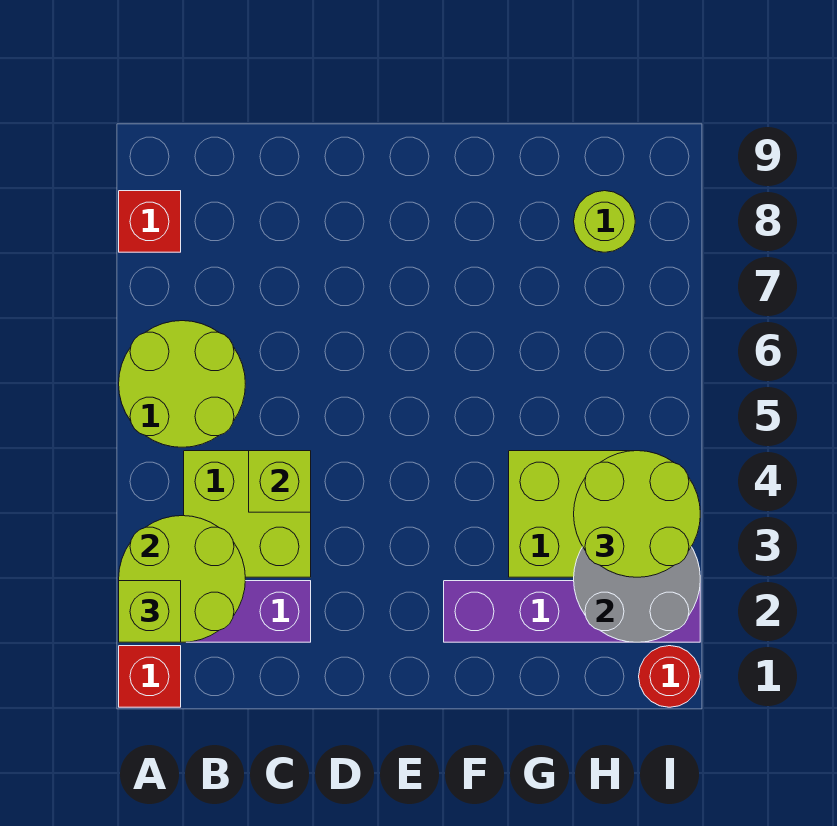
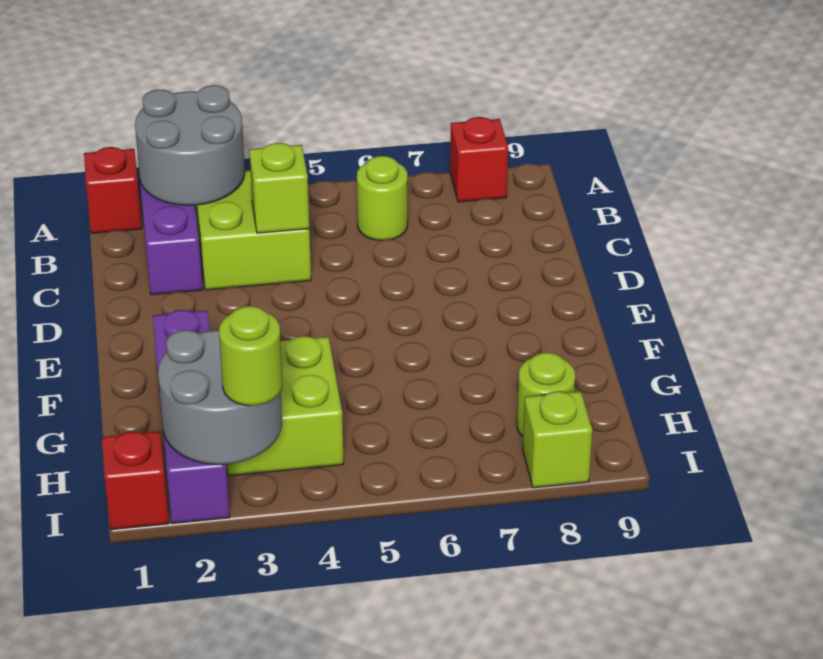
lime round brick A2:B3 level 2 -> grey round brick A2:B3 level 2
lime brick A2 level 3 -> lime brick I8 level 1
lime round brick A5:B6 level 1 -> lime round brick B6 level 1
lime round brick H3:I4 level 3 -> lime round brick I3 level 3
red round brick I1 level 1 -> red brick I1 level 1

